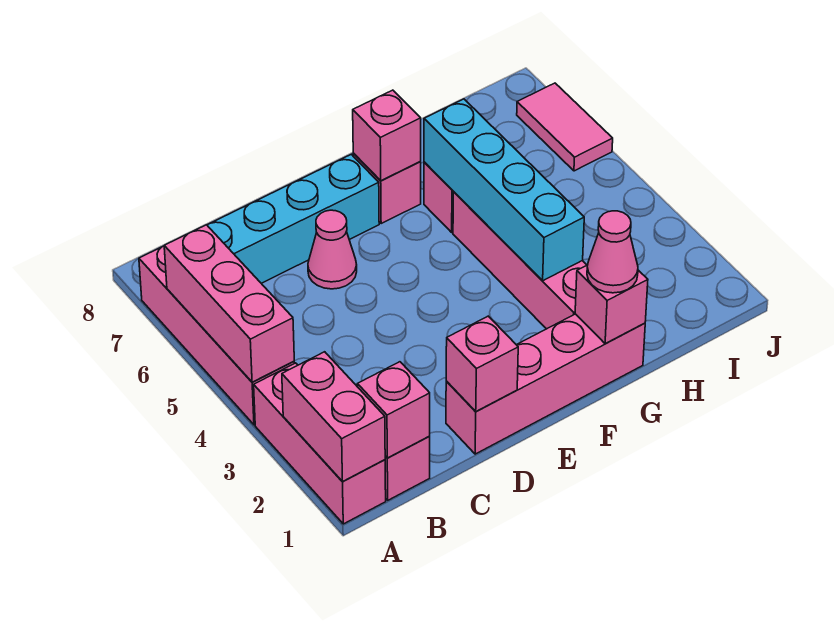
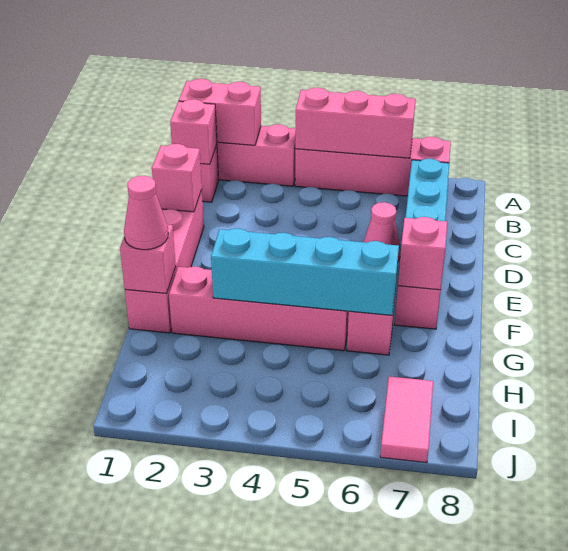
pink tile J6:J7 level 1 -> pink tile I7:J7 level 1

